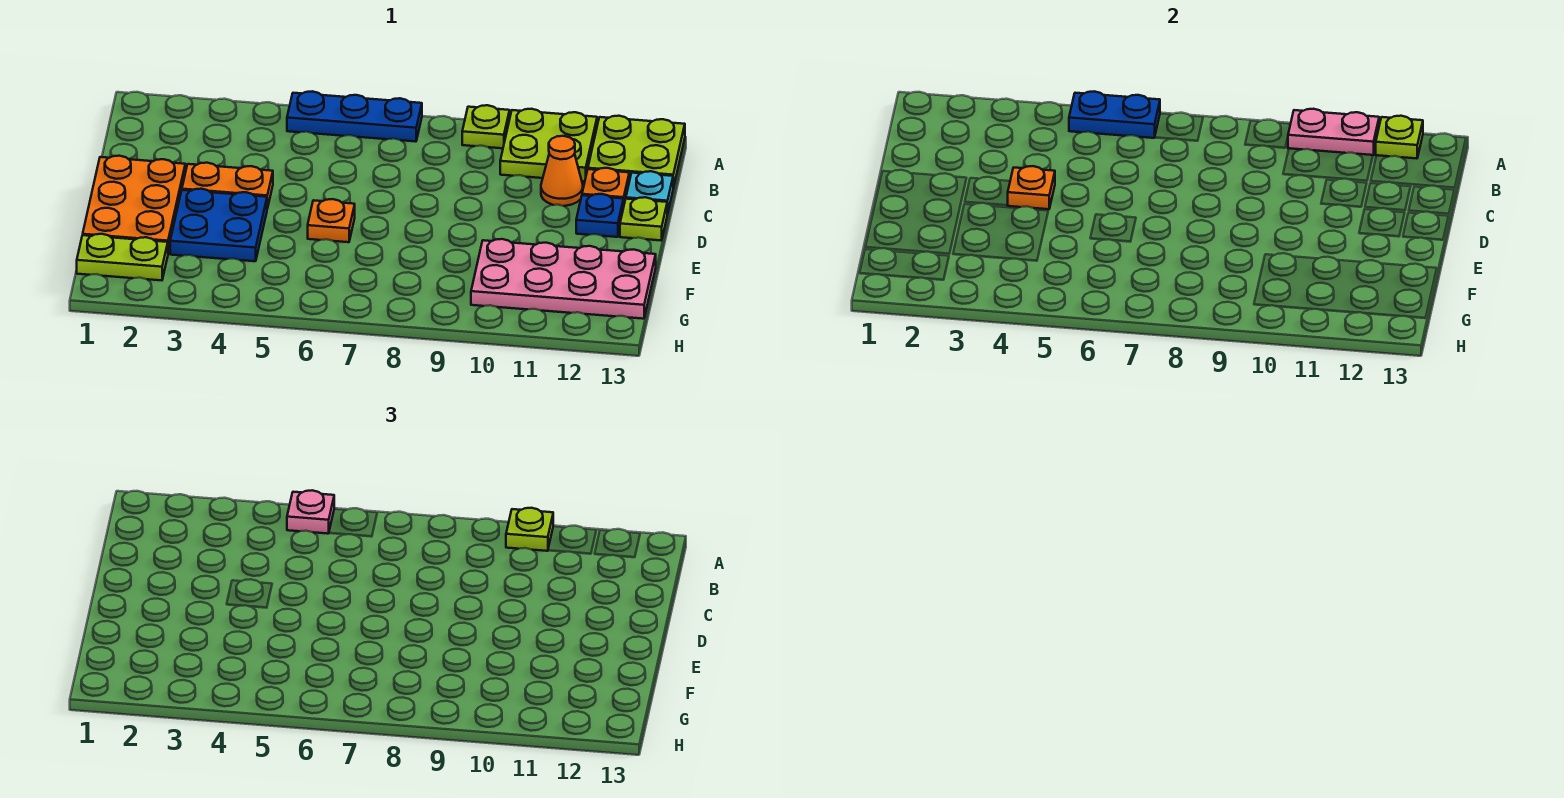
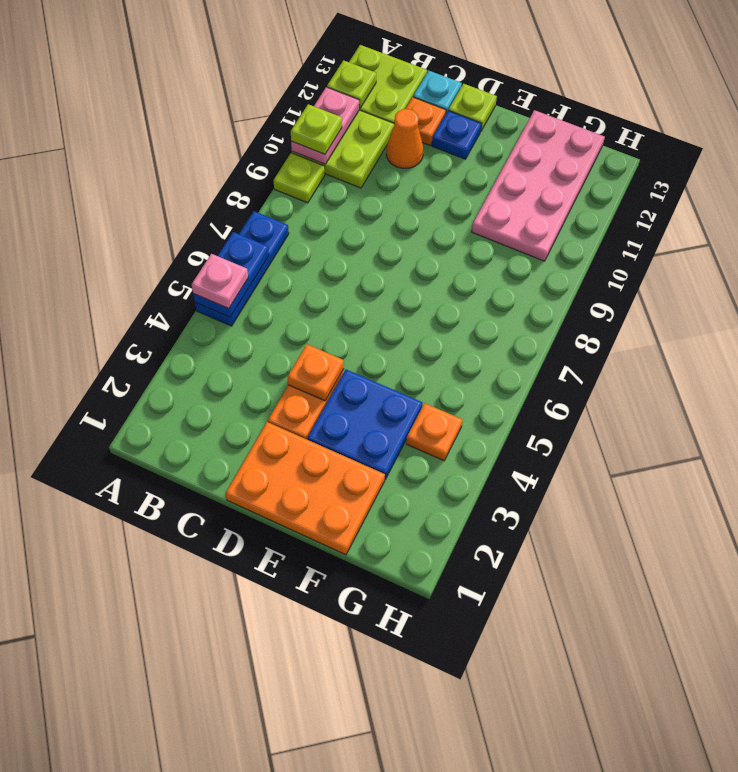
orange plate E6 level 1 -> orange plate G4 level 1
lime plate G1:G2 level 1 -> none

